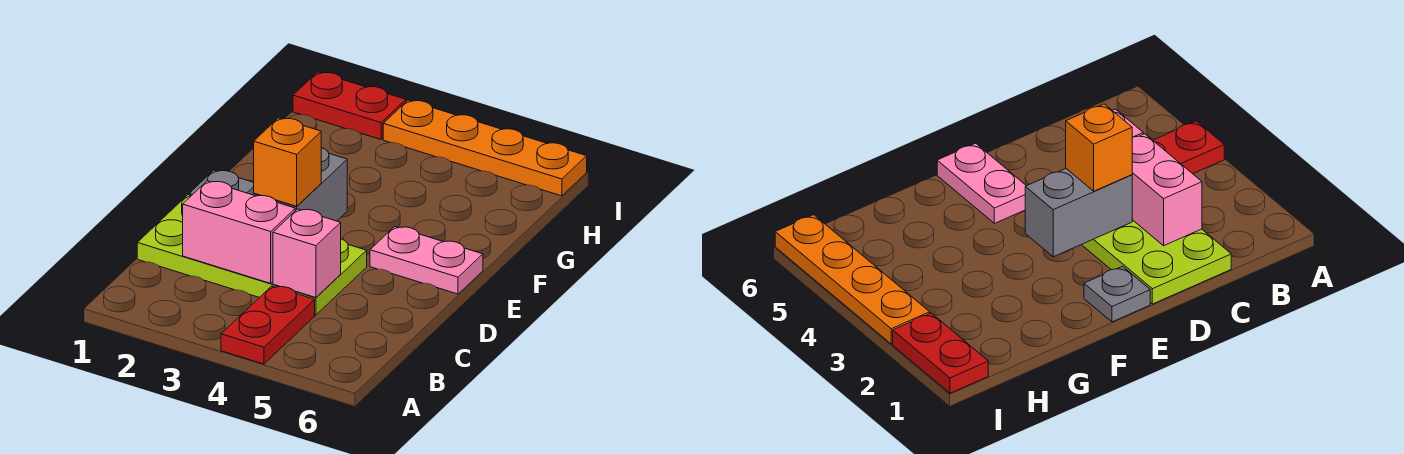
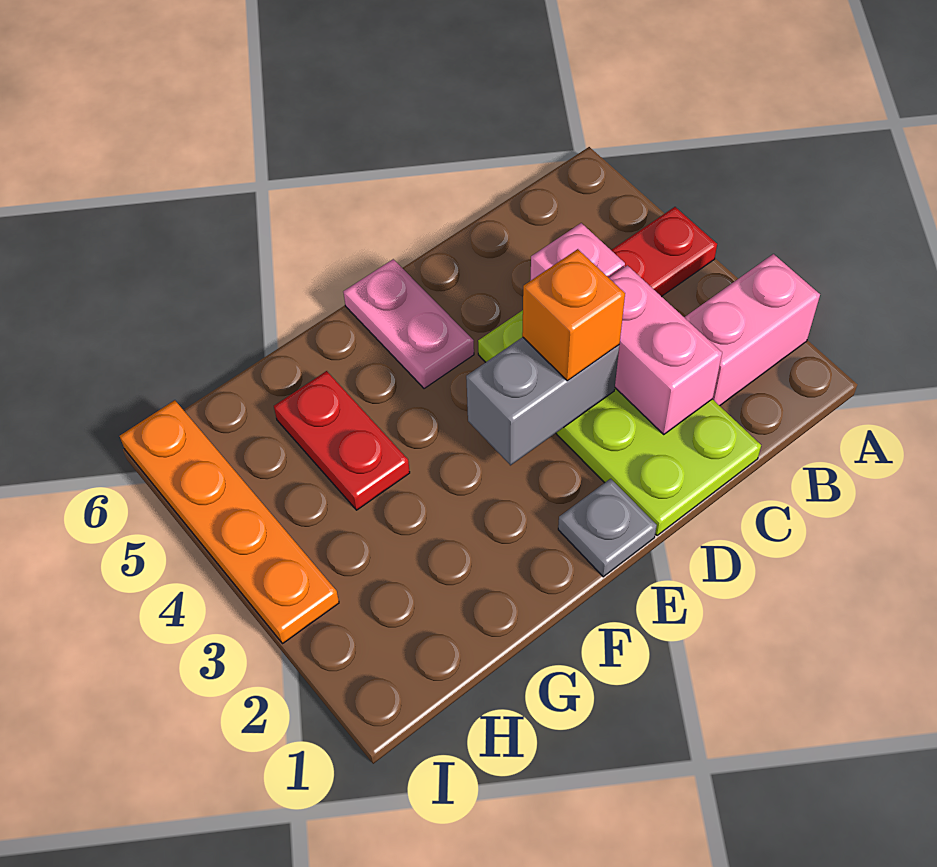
none -> pink brick A2:B2 level 1
red plate I1:I2 level 1 -> red plate G4:G5 level 1

